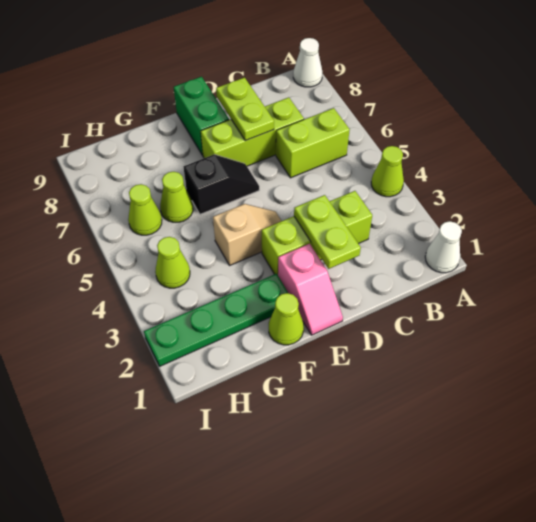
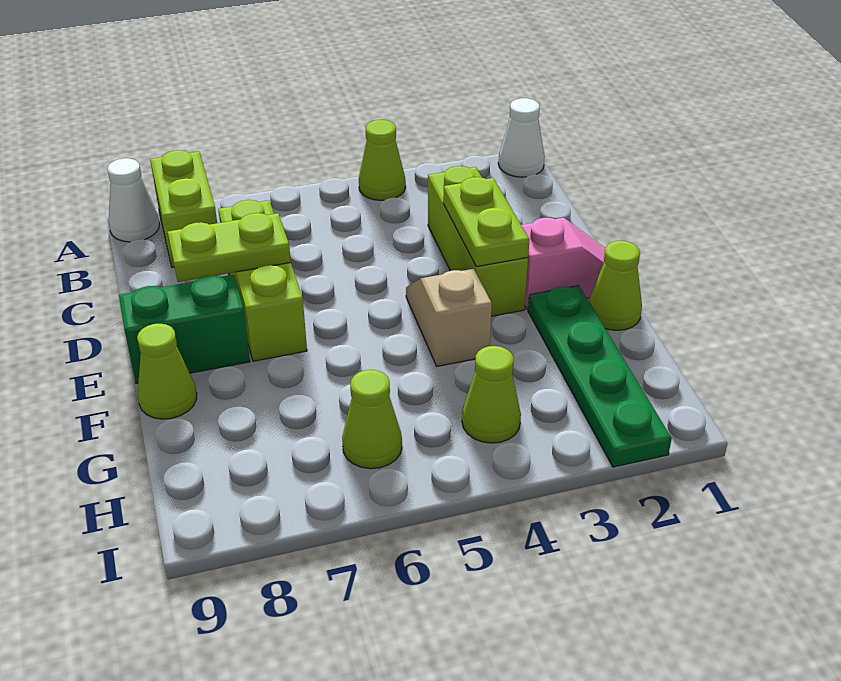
lime brick B6:C6 level 1 -> lime brick A8:B8 level 1
lime plate D2:D3 level 2 -> lime plate D3:E3 level 2
black slope E6:F6 level 1 top F -> none
lime cone G6 level 1 -> lime cone F9 level 1

